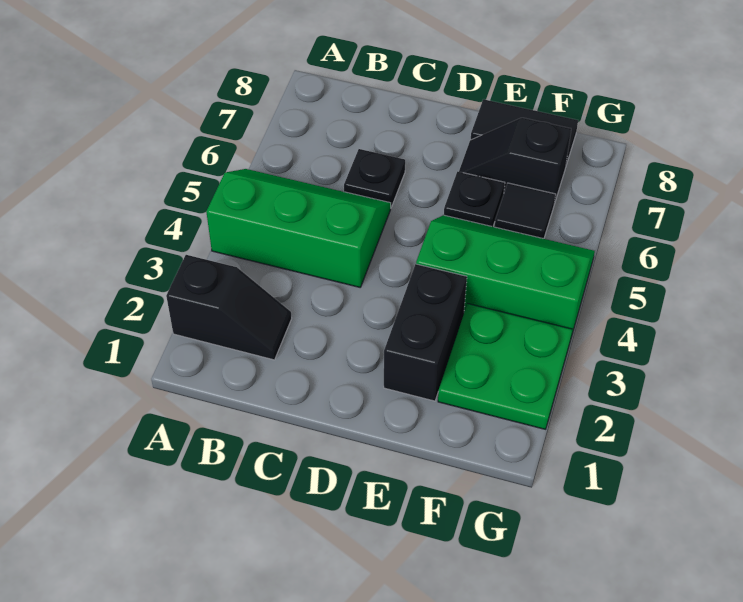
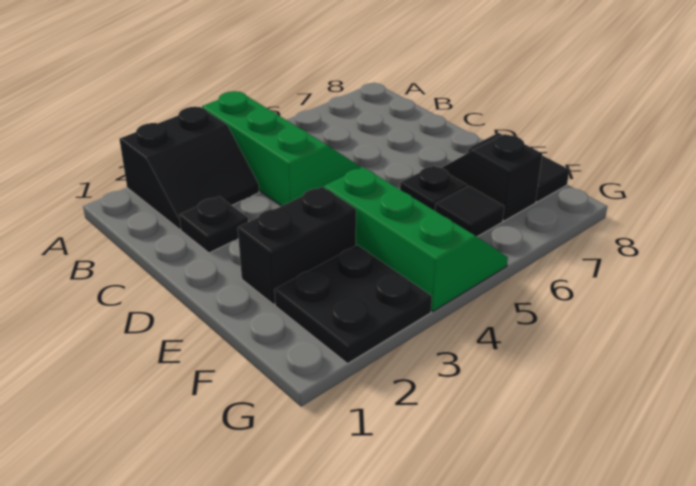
black slope A2:B2 level 1 top A -> black slope A2:B3 level 1 top A
black plate C6 level 1 -> black plate C2 level 1
green plate F2:G3 level 1 -> black plate F2:G3 level 1

